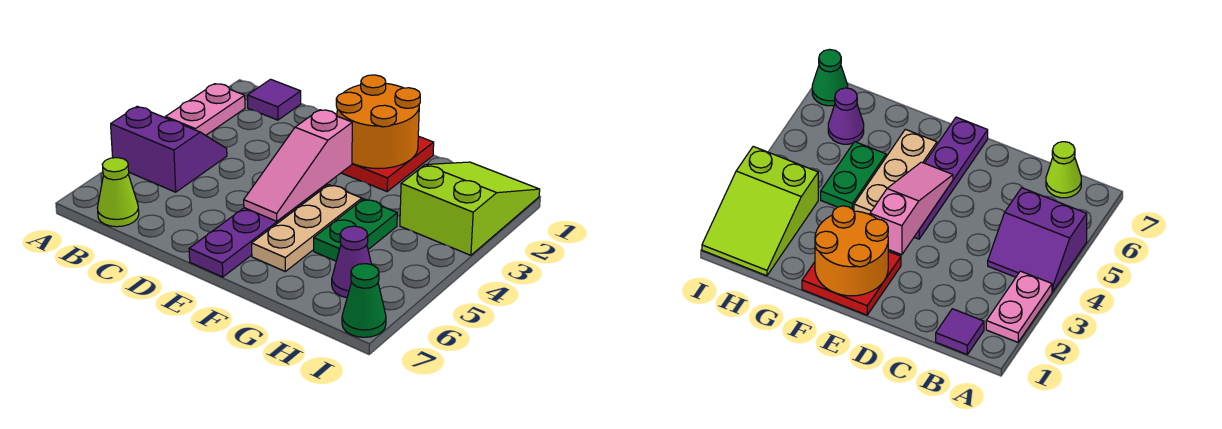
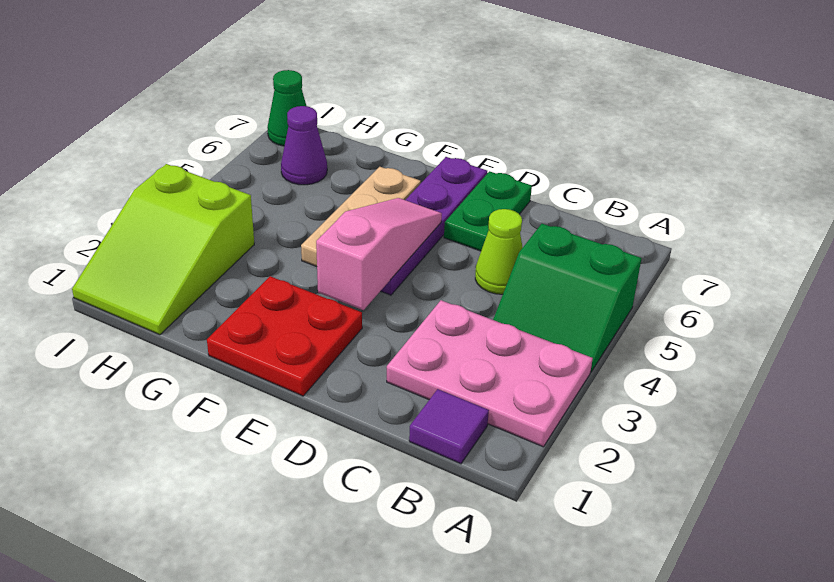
pink plate A2:A3 level 1 -> pink plate A2:C3 level 1
purple slope A4:B5 level 1 top 5 -> green slope A4:B5 level 1 top 5
lime cone B7 level 1 -> lime cone C5 level 1
orange round brick E1:F2 level 2 -> none
green plate G4:G5 level 1 -> green plate D6:D7 level 1

